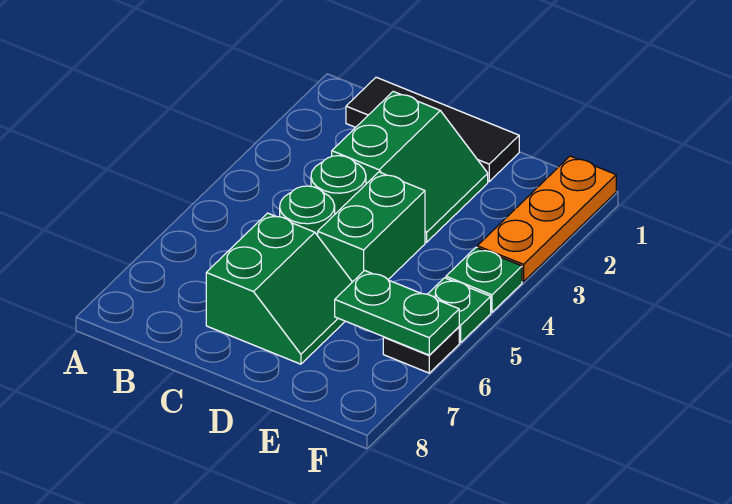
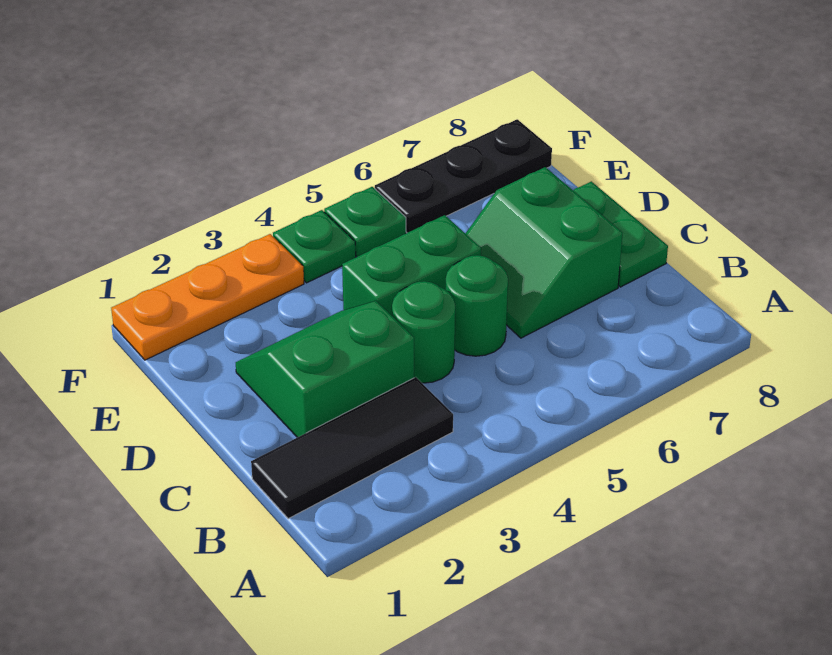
black tile B1:D1 level 1 -> black tile B1:B3 level 1
green slope C6:D7 level 1 top C -> green slope C6:D7 level 1 top 7
green plate E6:F6 level 2 -> green plate C8:D8 level 1
black plate F6 level 1 -> black plate F6:F8 level 1

